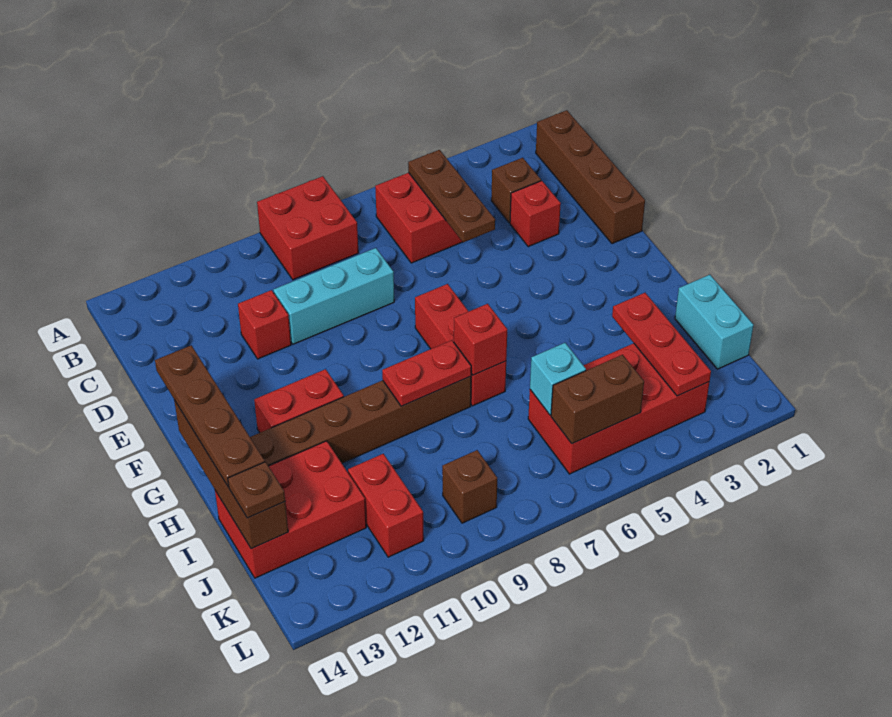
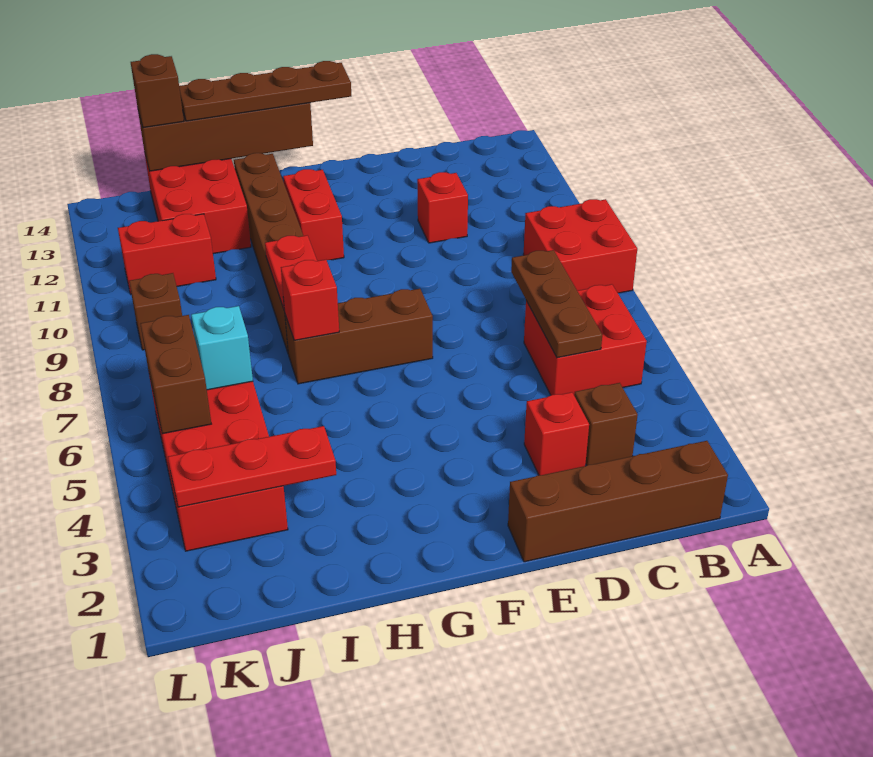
brown plate B5:D5 level 2 -> brown plate C5:C7 level 2
cyan brick D8:D10 level 1 -> none
red brick F7:H7 level 1 -> brown brick F7:H7 level 1
cyan brick I1:J1 level 1 -> none
brown plate J14 level 3 -> brown brick J14 level 3

